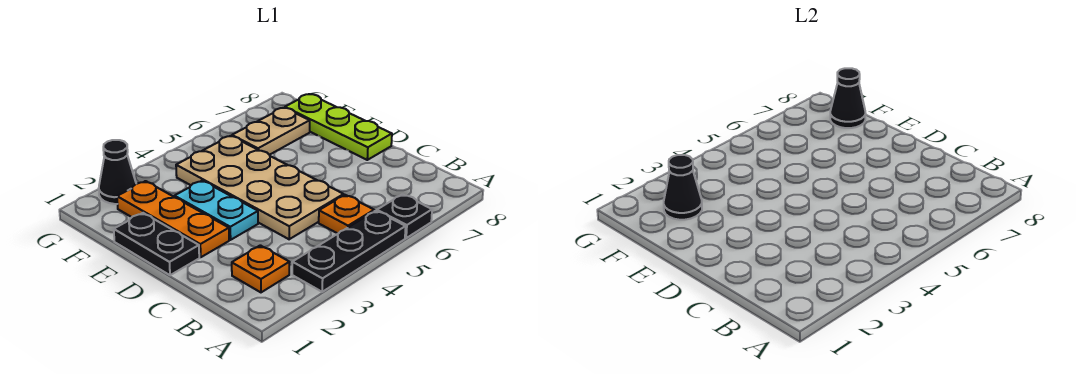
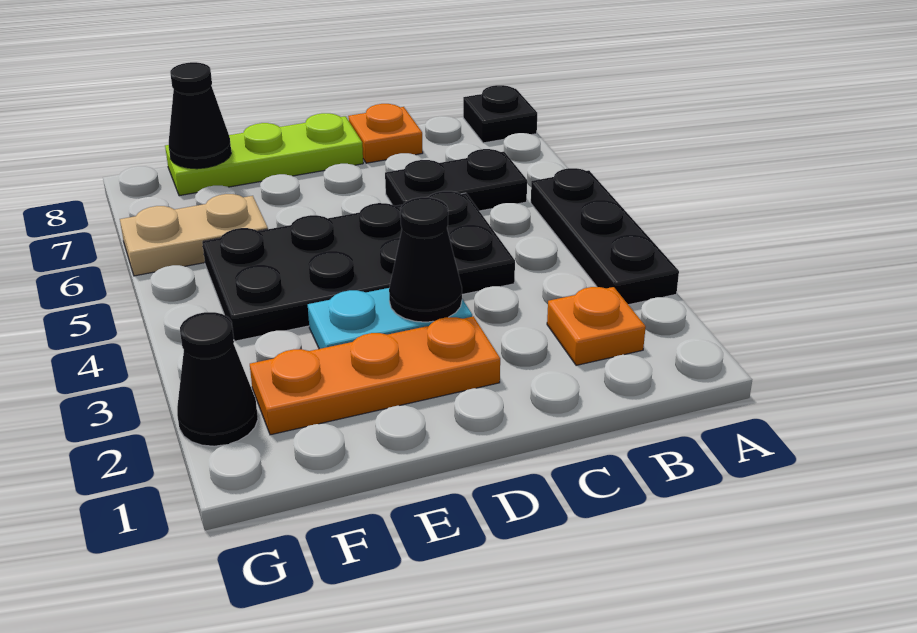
black plate A6 level 1 -> black plate A8 level 1
orange plate B5 level 1 -> orange plate C8 level 1
tan plate C4:F5 level 1 -> black plate C4:F5 level 1
black plate D1:E1 level 1 -> black plate B6:C6 level 1
black cone F2 level 2 -> black cone D3 level 2
tan plate F6:F7 level 1 -> tan plate F6:G6 level 1

